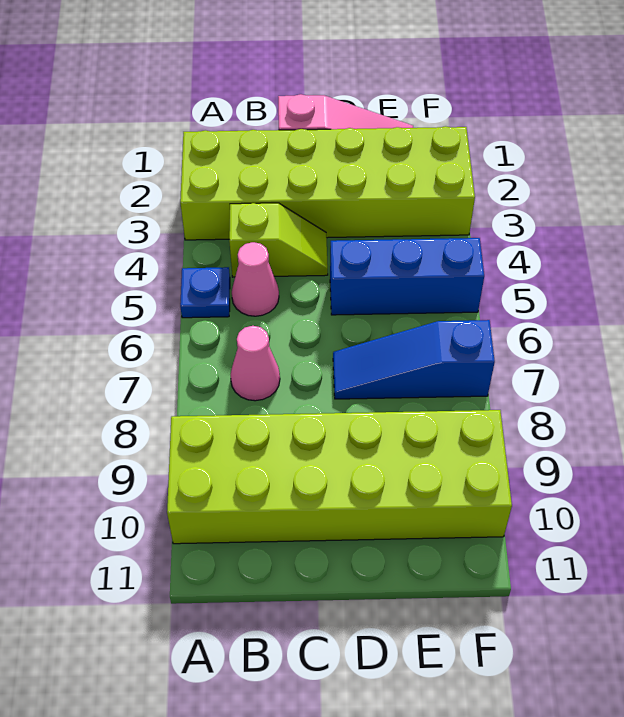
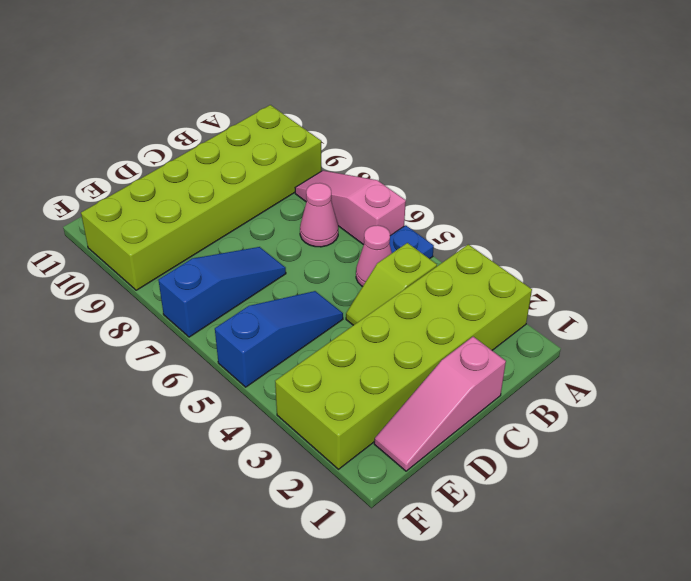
none -> pink slope A6:A8 level 1 top 6
blue brick D5:F5 level 1 -> blue slope D5:F5 level 1 top F

